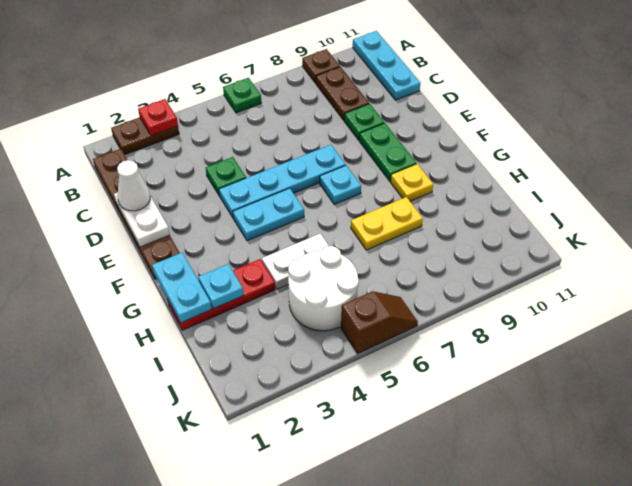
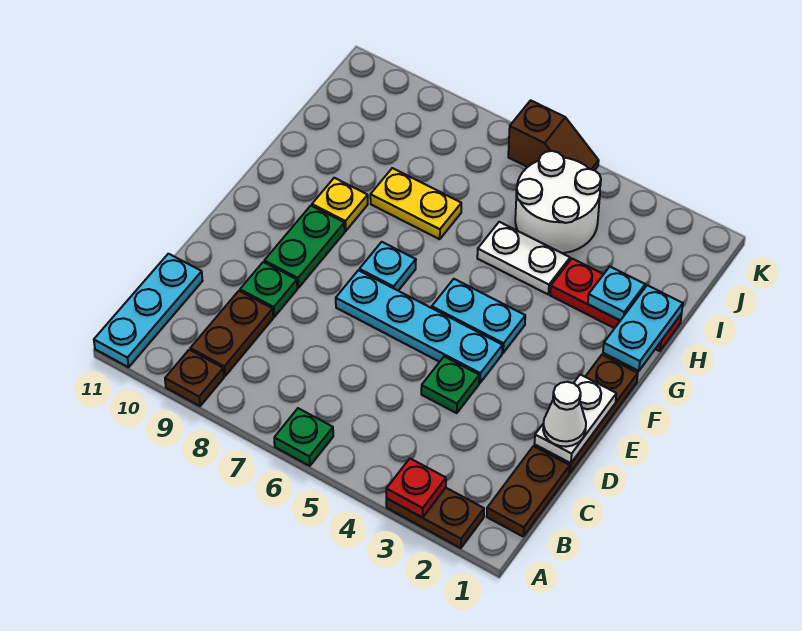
brown slope K5:K6 level 1 top 5 -> brown slope K5:K6 level 1 top 6

